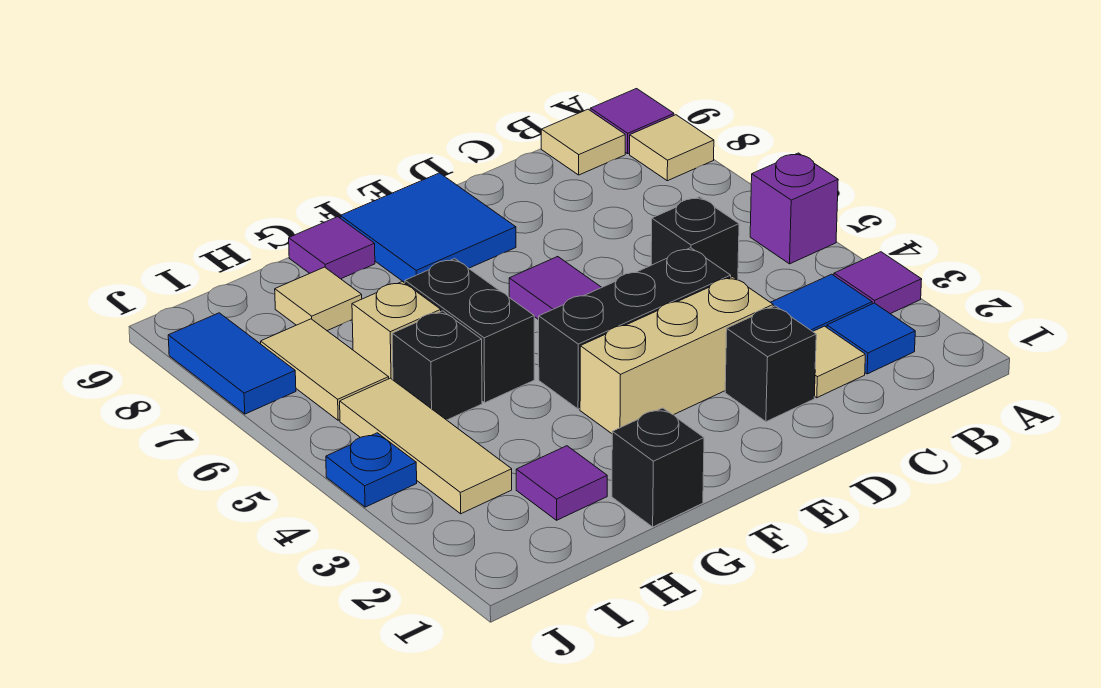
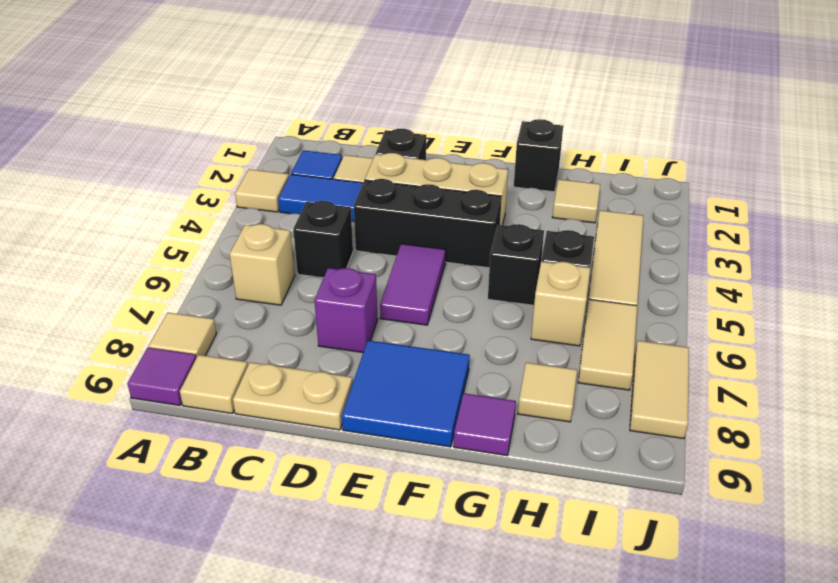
purple tile A3 level 1 -> tan tile A3 level 1
purple brick A5 level 1 -> purple brick D7 level 1
none -> tan brick B6 level 1
none -> tan plate C9:D9 level 1
black brick G5:G6 level 1 -> black brick G5 level 1
purple tile H2 level 1 -> tan tile H2 level 1
blue plate J4 level 1 -> none
blue tile J7:J8 level 1 -> tan tile J7:J8 level 1

